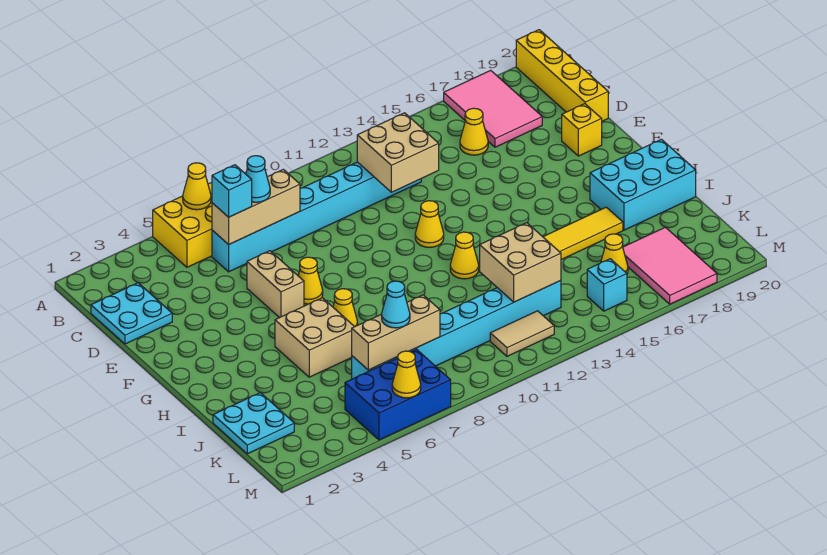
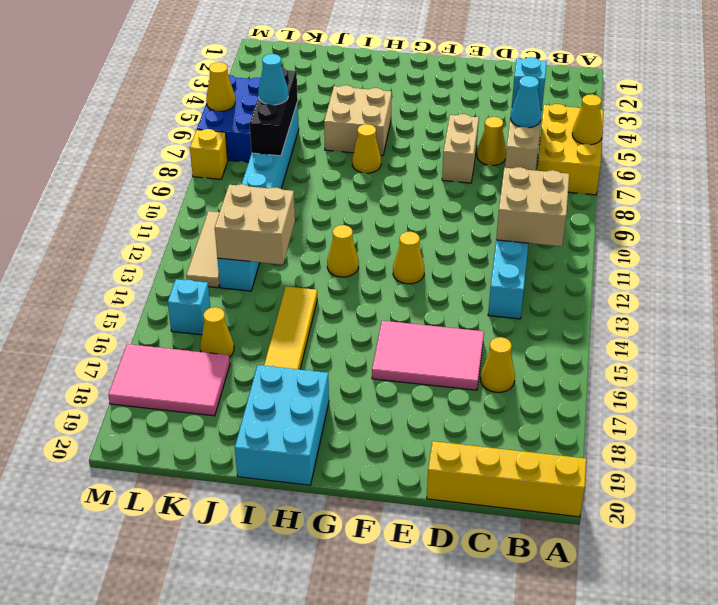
pink tile A17:C18 level 1 -> pink tile D15:F16 level 1
cyan plate C1:D2 level 1 -> none
tan brick C12:D13 level 2 -> tan brick B10:C11 level 2
tan brick E6:F6 level 1 -> tan brick E6:E7 level 1
yellow brick E19 level 1 -> yellow brick M8 level 1
yellow cone F7 level 1 -> yellow cone D6 level 1
cyan plate J1:K2 level 1 -> none
tan brick K6:K8 level 2 -> black brick K6:K8 level 2
tan tile L11:L12 level 1 -> tan tile L11:L13 level 1

